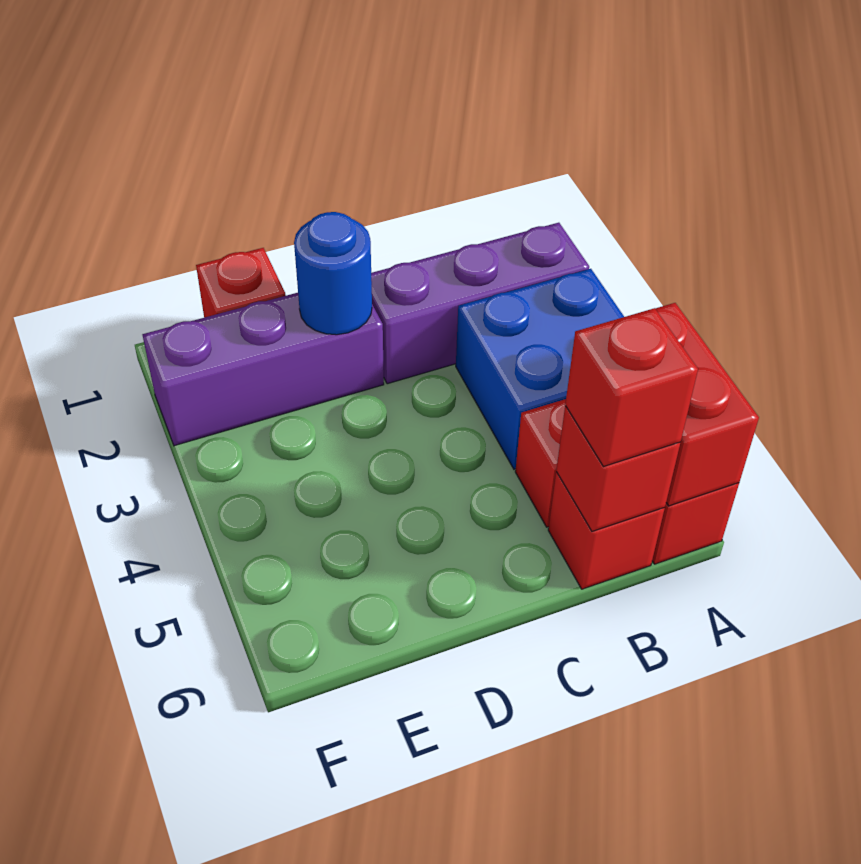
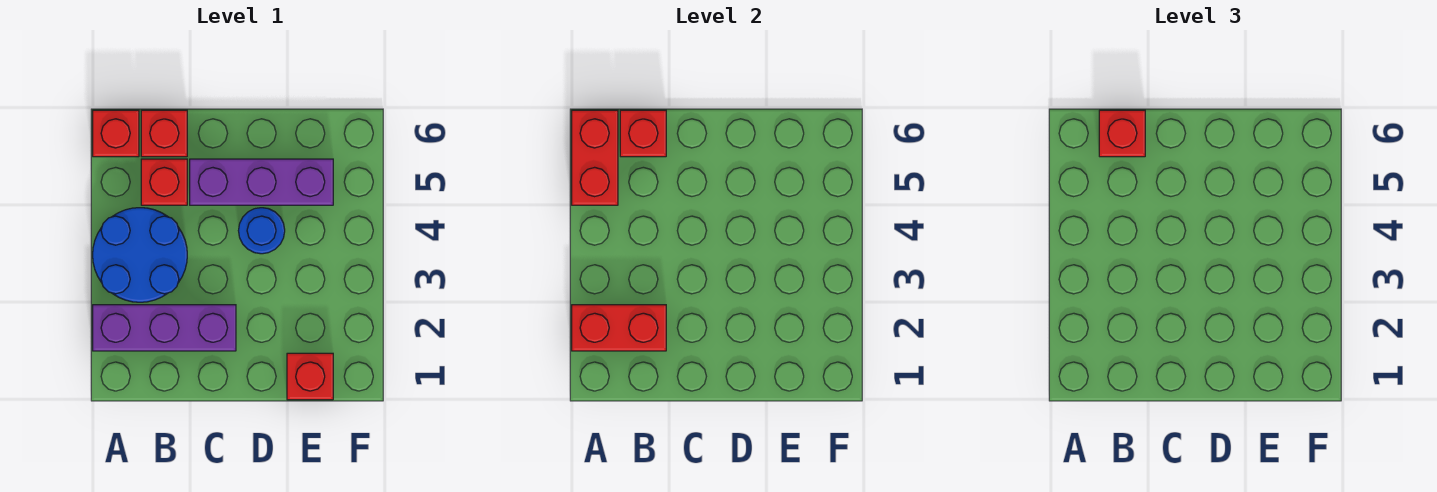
none -> red brick A2:B2 level 2
blue brick A3:B4 level 1 -> blue round brick A3:B4 level 1
purple brick D2:F2 level 1 -> purple brick C5:E5 level 1
blue round brick D2 level 2 -> blue round brick D4 level 1

